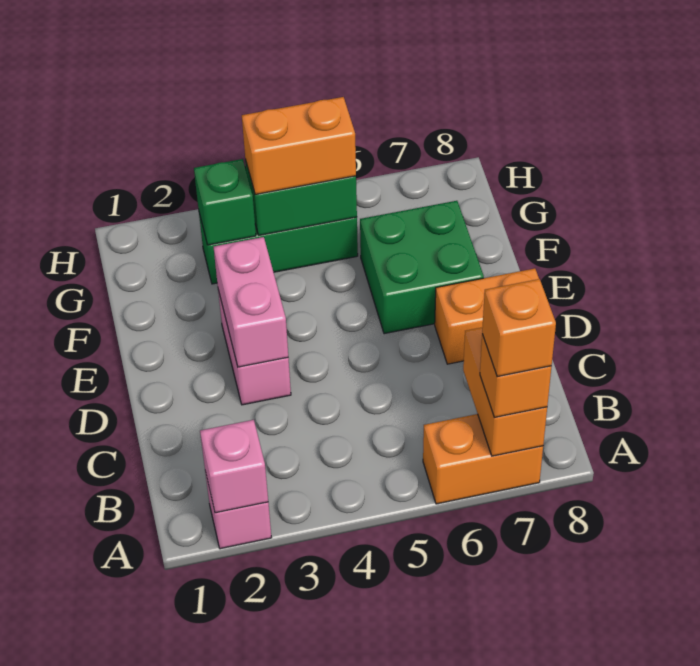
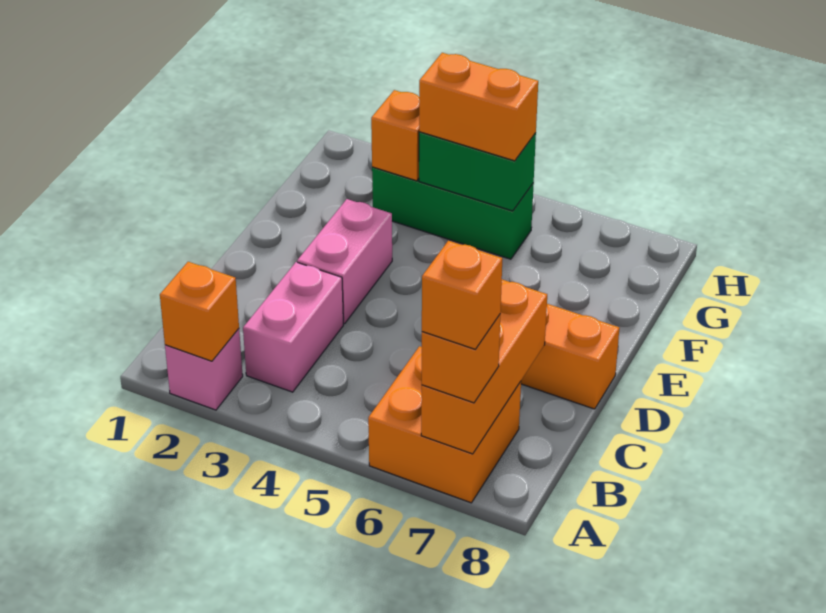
pink brick A2 level 2 -> orange brick A2 level 2
orange brick A6:A7 level 1 -> orange brick A6:B7 level 1
orange brick A7:B7 level 2 -> orange brick A7:C7 level 2
pink brick D3:E3 level 2 -> pink brick B3:C3 level 1
green brick E6:F7 level 1 -> none
green brick G3 level 2 -> orange brick G3 level 2

